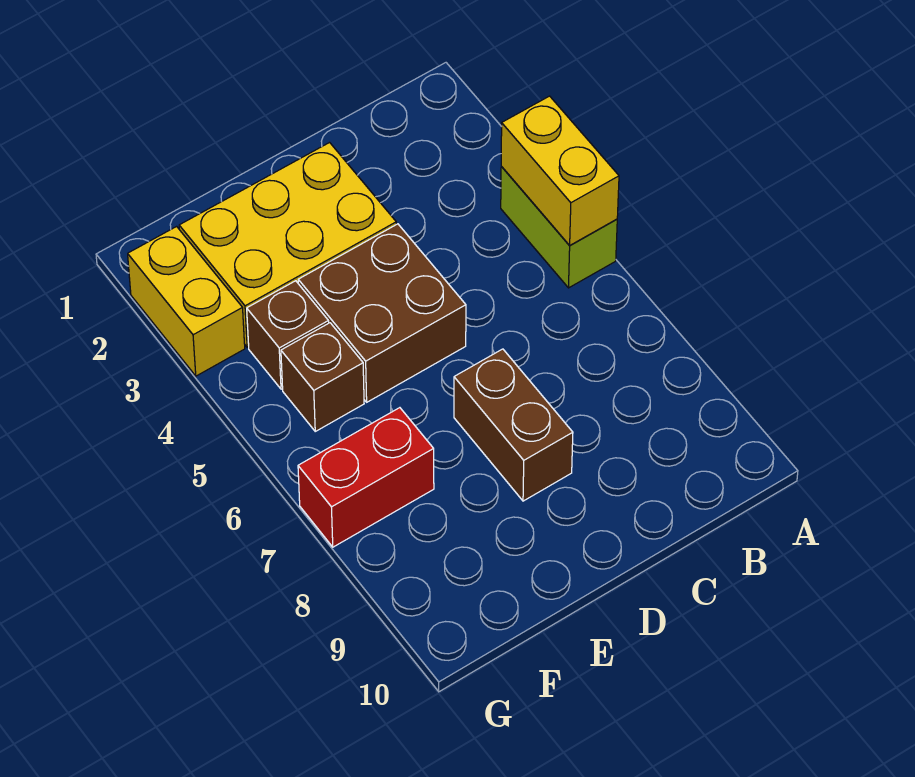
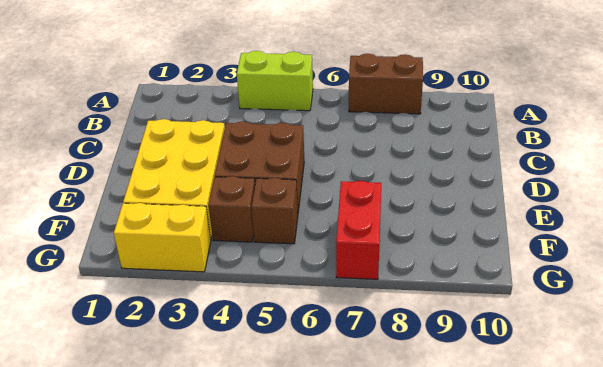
yellow brick A4:A5 level 2 -> none
brown brick D7:D8 level 1 -> brown brick A7:A8 level 1

